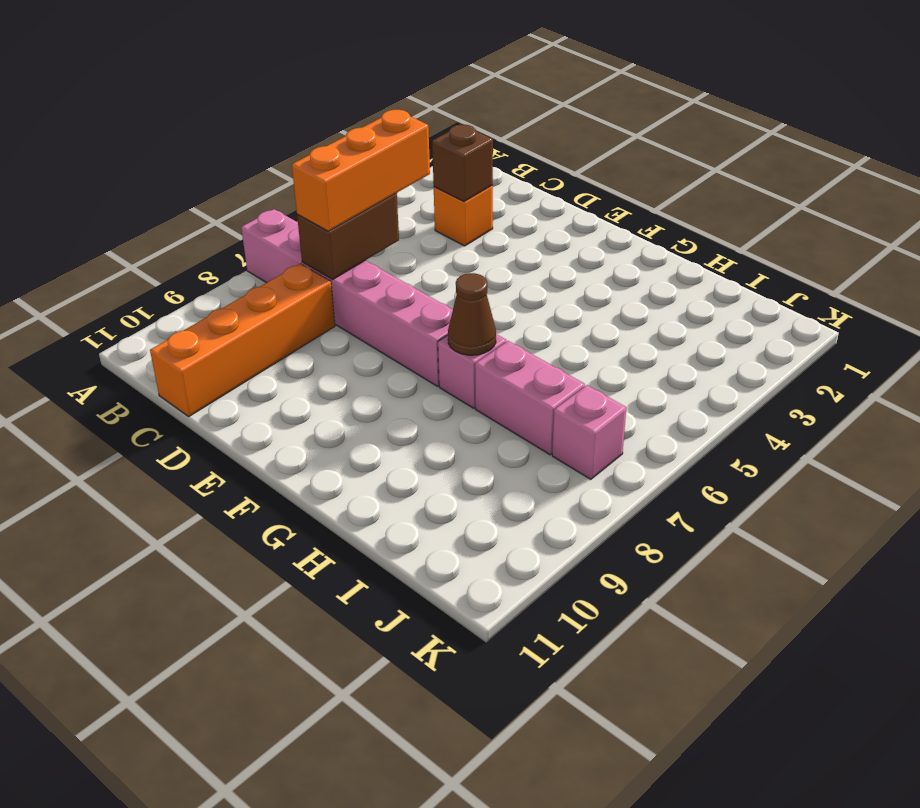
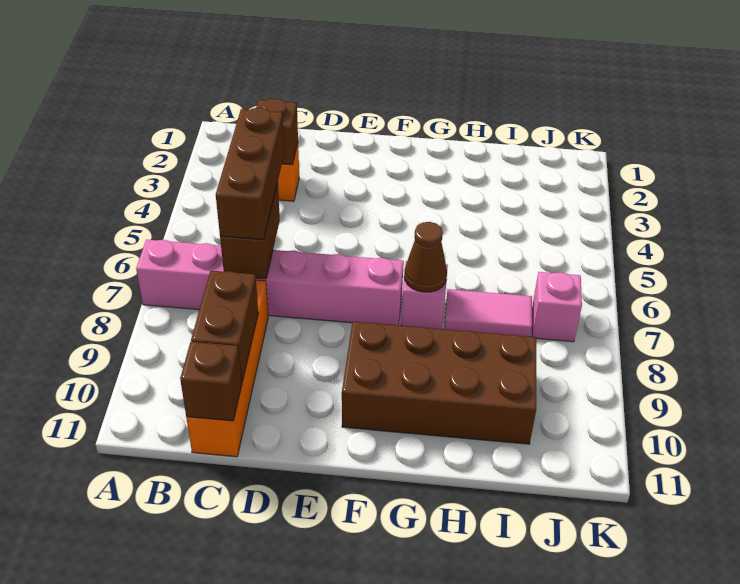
orange brick C5:C7 level 3 -> brown brick C5:C7 level 3
none -> brown brick C9:C10 level 2
none -> brown brick C11 level 2
none -> brown brick F9:I10 level 1
pink brick H7:I7 level 1 -> pink tile H7:I7 level 1

